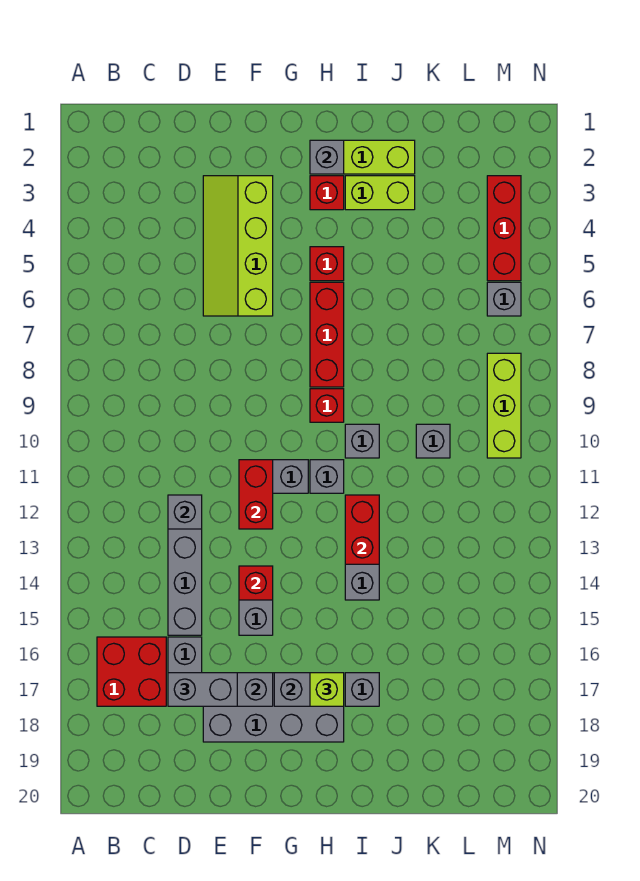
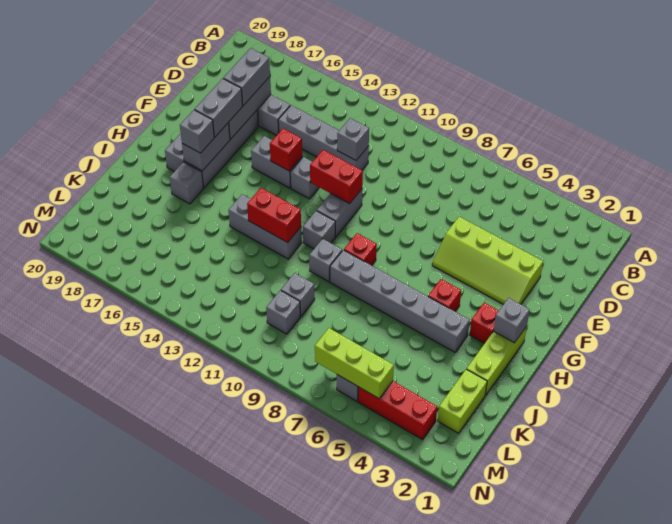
red brick B16:C17 level 1 -> none
lime slope E3:F6 level 1 top F -> lime slope E3:F6 level 1 top E
none -> grey brick F13 level 1
none -> grey brick F17:G17 level 3
red brick H6:H8 level 1 -> none
lime brick H17 level 3 -> grey brick H17 level 3
lime brick I3:J3 level 1 -> lime brick K2:L2 level 1
none -> grey brick I4:I9 level 1
none -> grey brick L10 level 1
lime brick M8:M10 level 1 -> lime brick M5:M7 level 2

